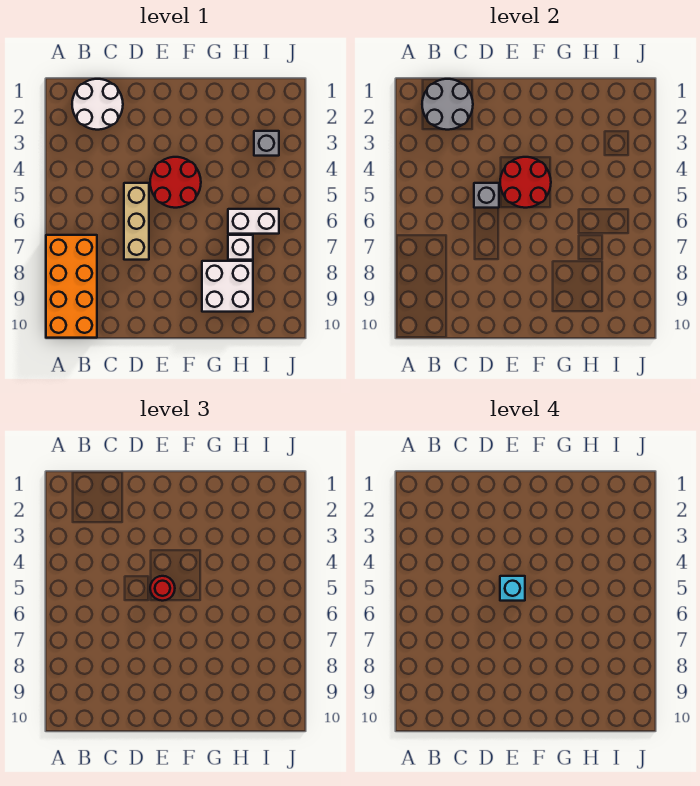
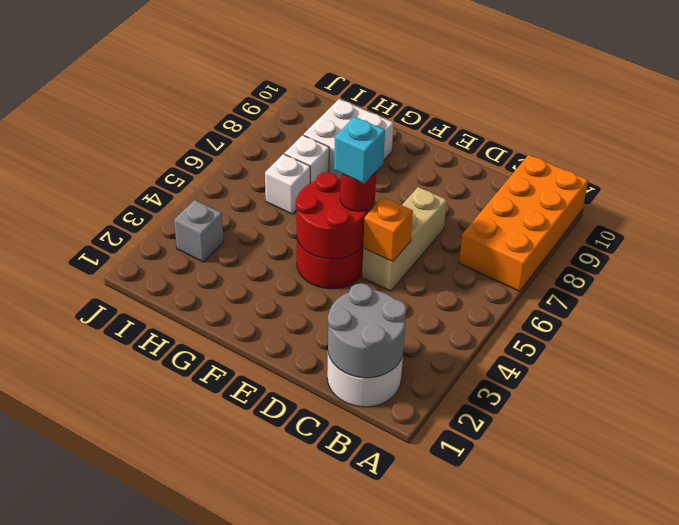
grey brick D5 level 2 -> orange brick D5 level 2
white brick H6:I6 level 1 -> white brick H6 level 1

